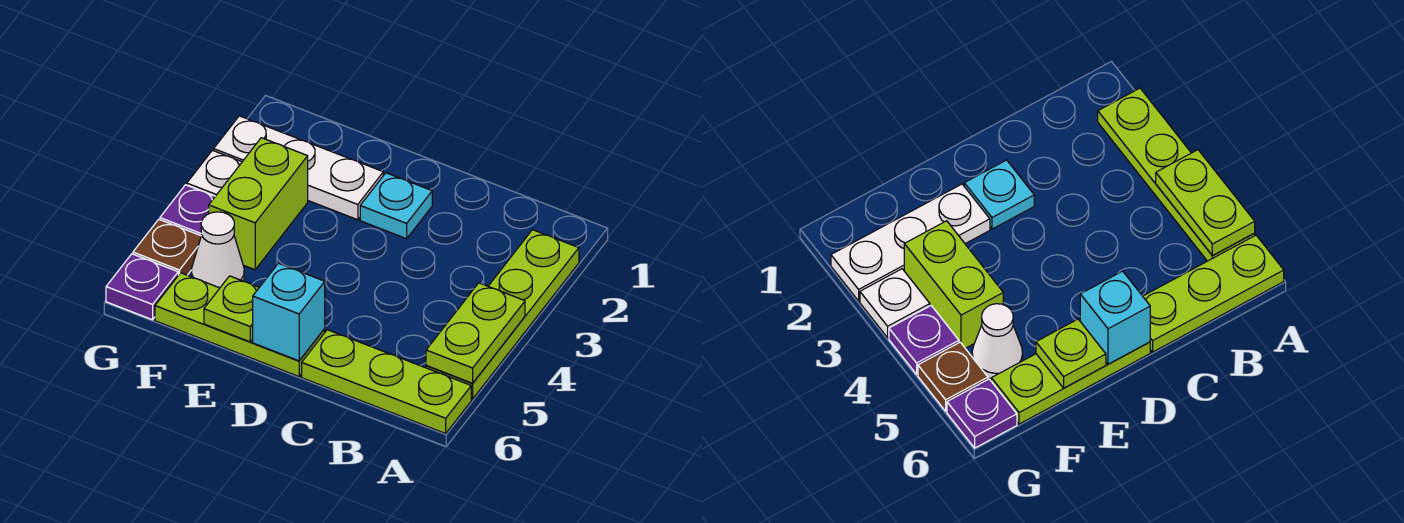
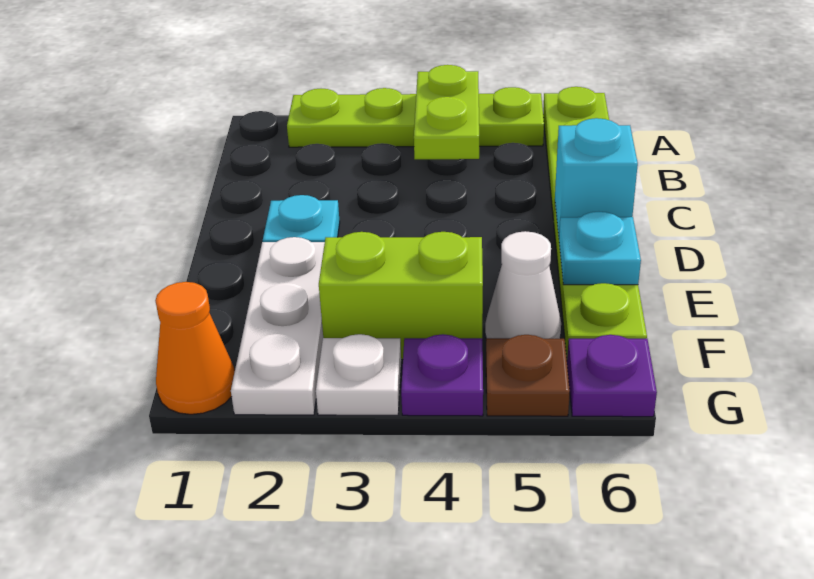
lime plate A4:A5 level 2 -> lime plate A4:B4 level 2
lime plate E6 level 2 -> cyan plate E6 level 2
none -> orange cone G1 level 1

